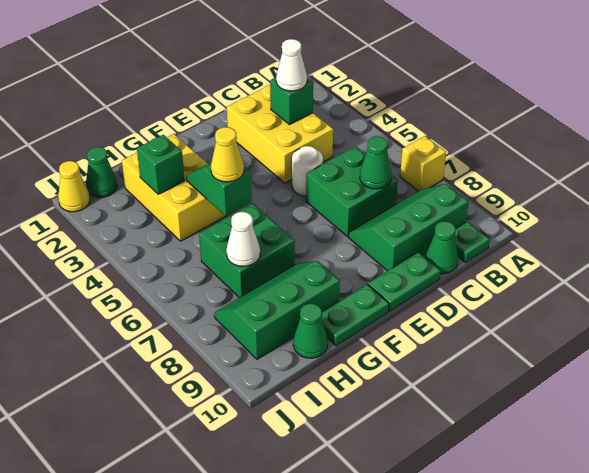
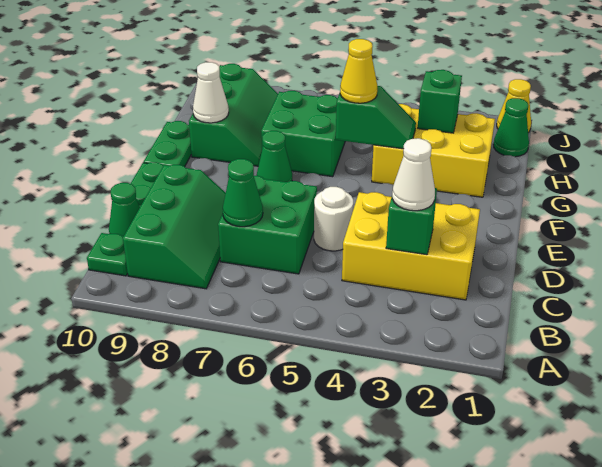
yellow brick A7 level 1 -> none
white cone H7 level 2 -> white cone G9 level 2
green cone H10 level 1 -> green cone F7 level 1

